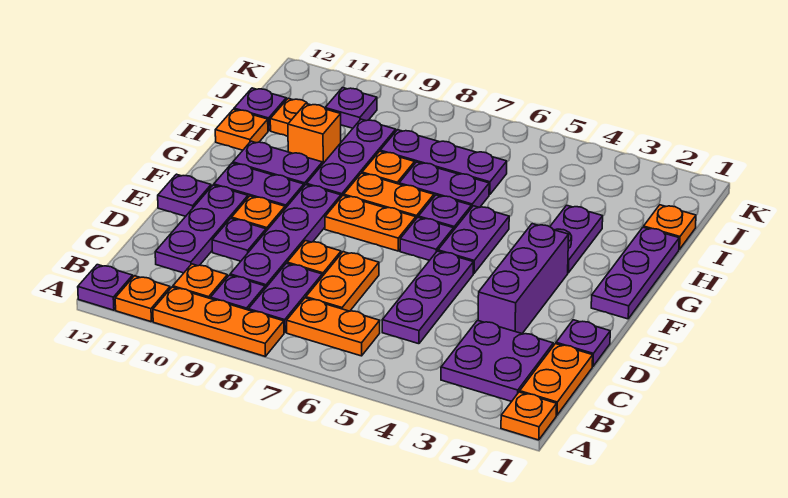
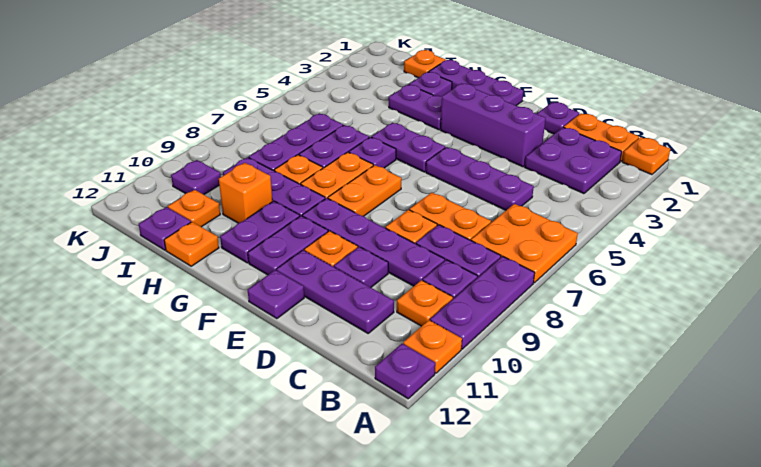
orange plate A8:A10 level 1 -> purple plate A8:A10 level 1
orange plate B6:B7 level 1 -> orange plate A6:B7 level 1
purple plate F6 level 1 -> purple plate H2 level 1

